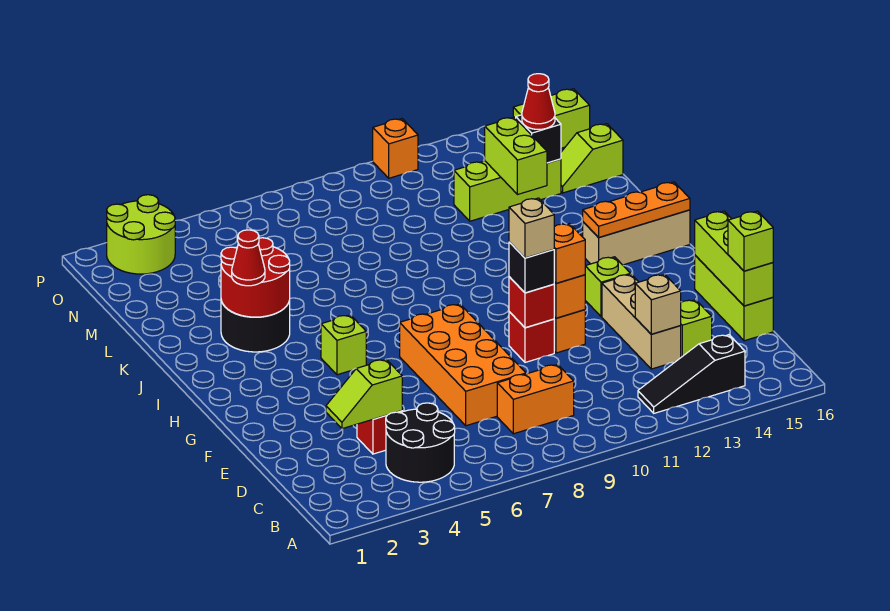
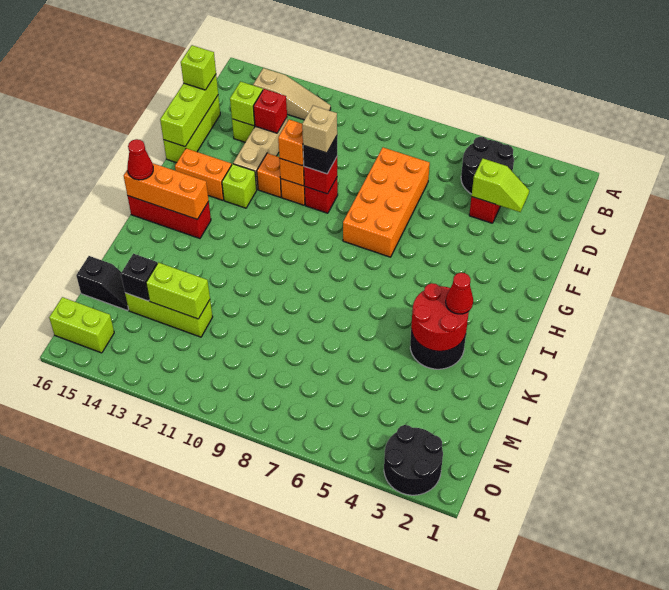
black slope B12:B14 level 1 top 14 -> tan slope B12:B14 level 1 top 14
orange brick C8:C9 level 1 -> orange brick G14:G15 level 1
tan brick D13 level 2 -> red brick D13 level 2
lime brick H5 level 1 -> lime brick D14 level 2
tan brick I14:I16 level 1 -> red brick I14:I16 level 1
orange plate I14:I16 level 2 -> orange brick I14:I16 level 2
lime brick L13:M13 level 2 -> lime brick M12:M13 level 2
red cone M14 level 3 -> red cone I16 level 3
lime slope M15:M16 level 1 top 16 -> black slope M15:M16 level 1 top 16
lime round brick O2:P3 level 1 -> black round brick O2:P3 level 1
orange brick P11 level 1 -> orange brick F12 level 1

